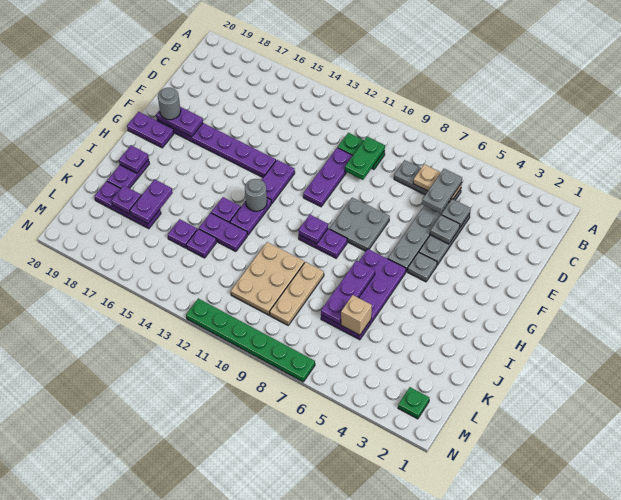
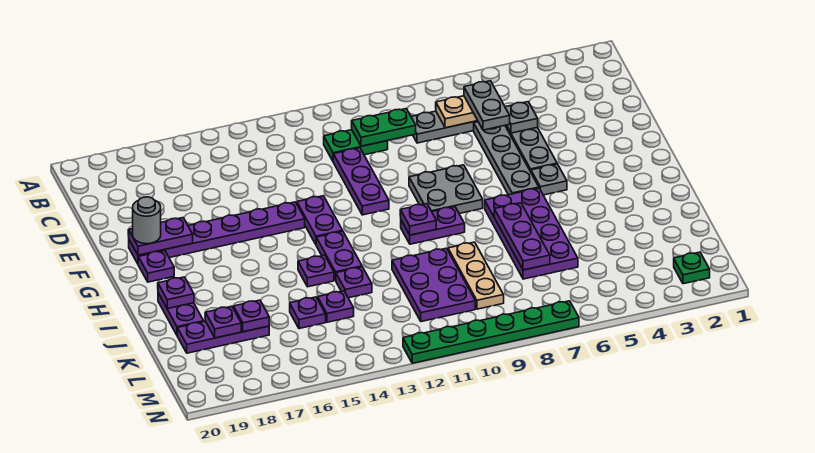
green plate C10:D10 level 2 -> green plate C9:C10 level 2
grey plate E5 level 2 -> none
purple plate G19:G20 level 1 -> purple plate G19 level 1
grey round brick H13 level 2 -> none
tan plate J10:L11 level 1 -> purple plate J10:L11 level 1
purple plate J13:J14 level 1 -> purple plate J13 level 1
purple plate J17:K17 level 2 -> purple plate K17 level 2
tan brick K6 level 2 -> none

